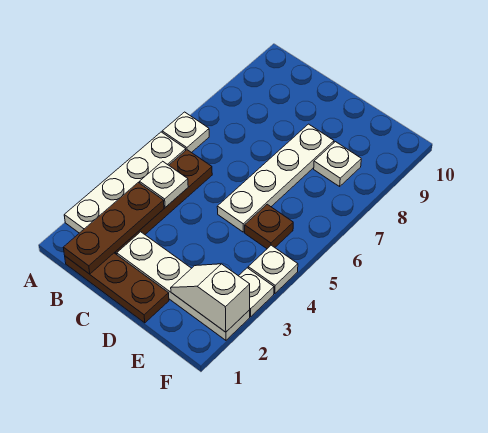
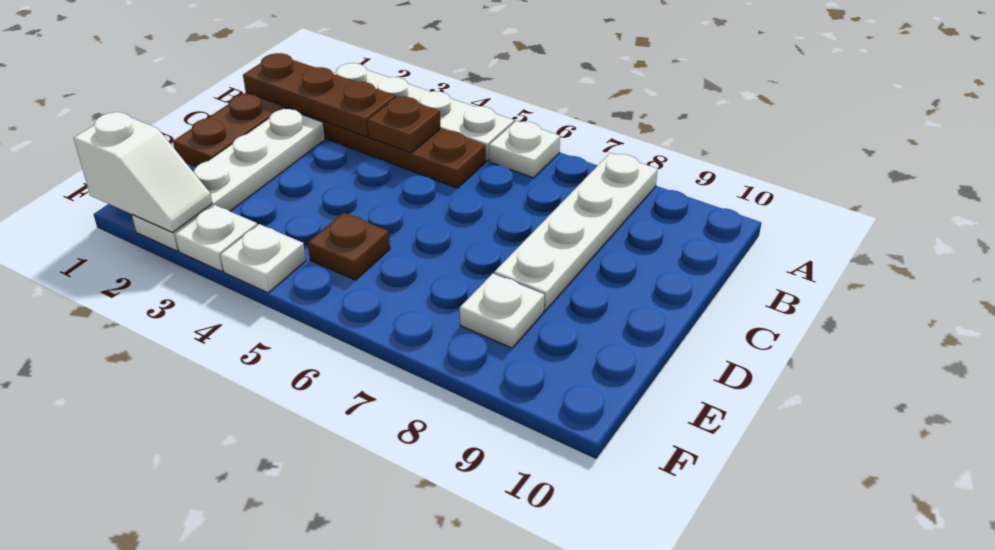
white plate B4 level 2 -> brown plate B4 level 2
white plate D5:D8 level 1 -> white plate A8:D8 level 1
white slope E2:F2 level 2 top F -> white slope F1:F2 level 2 top 1

